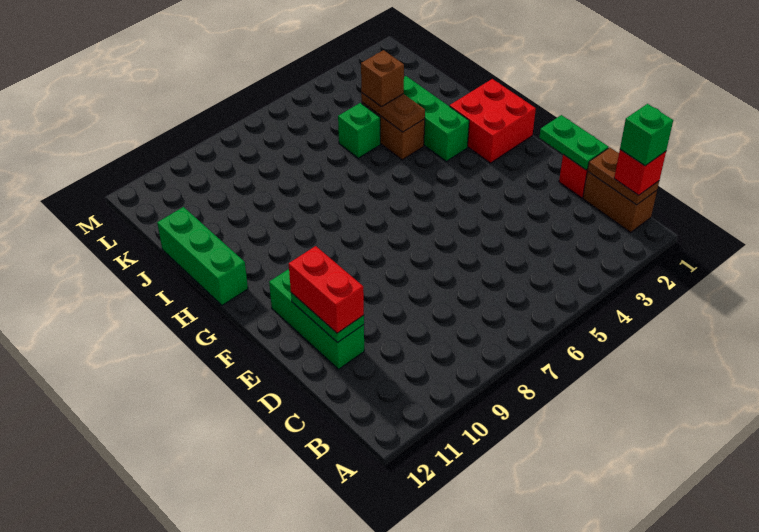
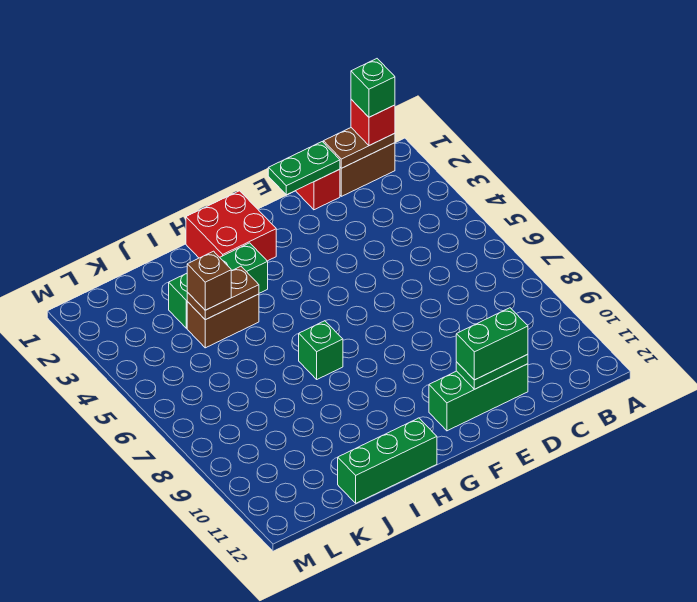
red brick D11:E11 level 3 -> green brick D11:E11 level 3
green brick J5 level 1 -> green brick H7 level 1

